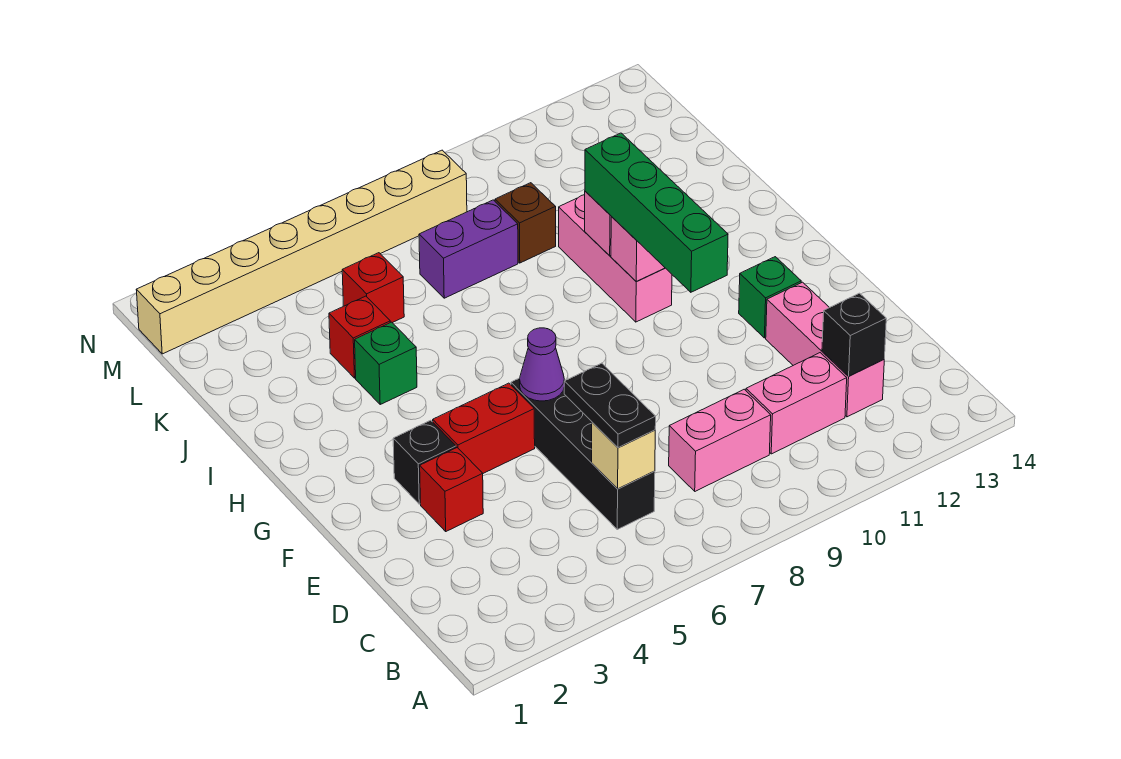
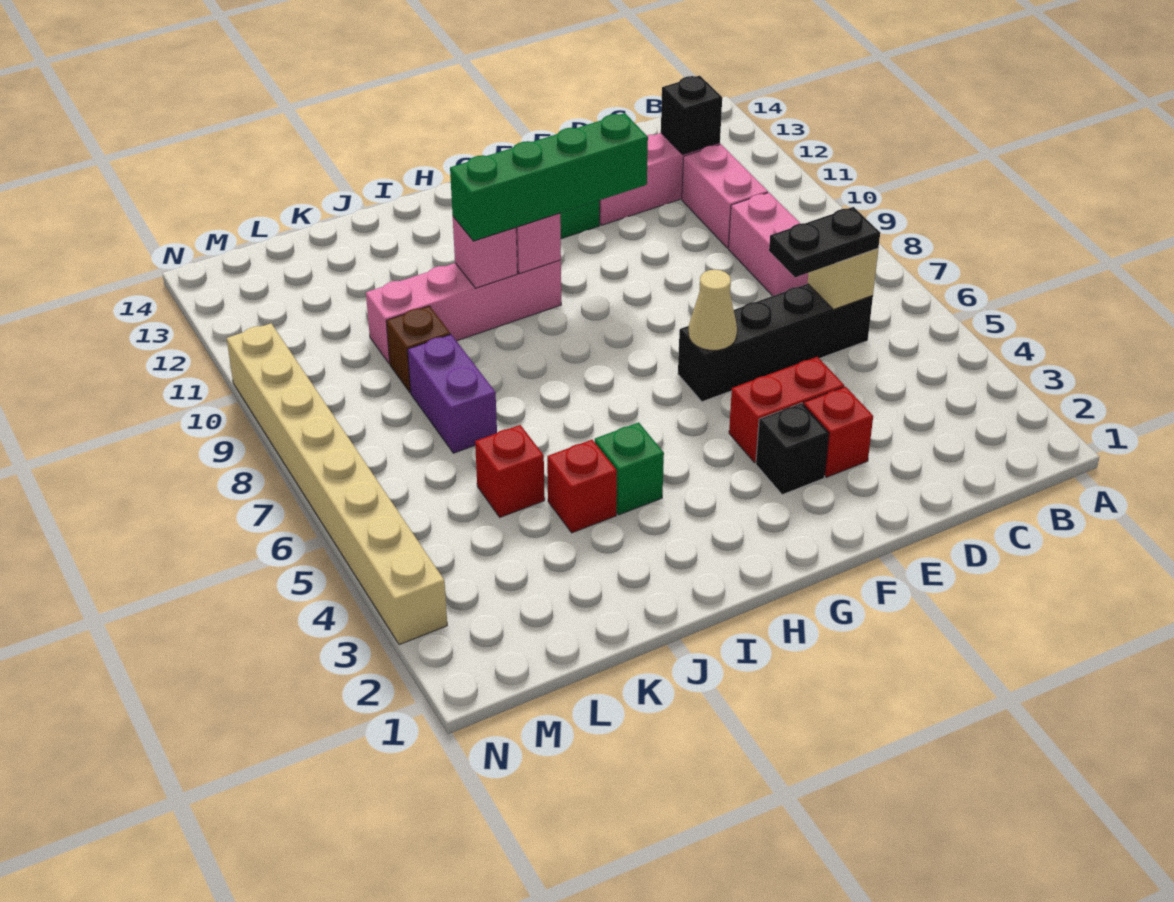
red brick F4:F5 level 1 -> red brick E4:F4 level 1
purple cone F6 level 2 -> tan cone F6 level 2
pink brick H10:J10 level 1 -> pink brick H10:K10 level 1
tan brick M1:M8 level 1 -> tan brick N3:N10 level 1

